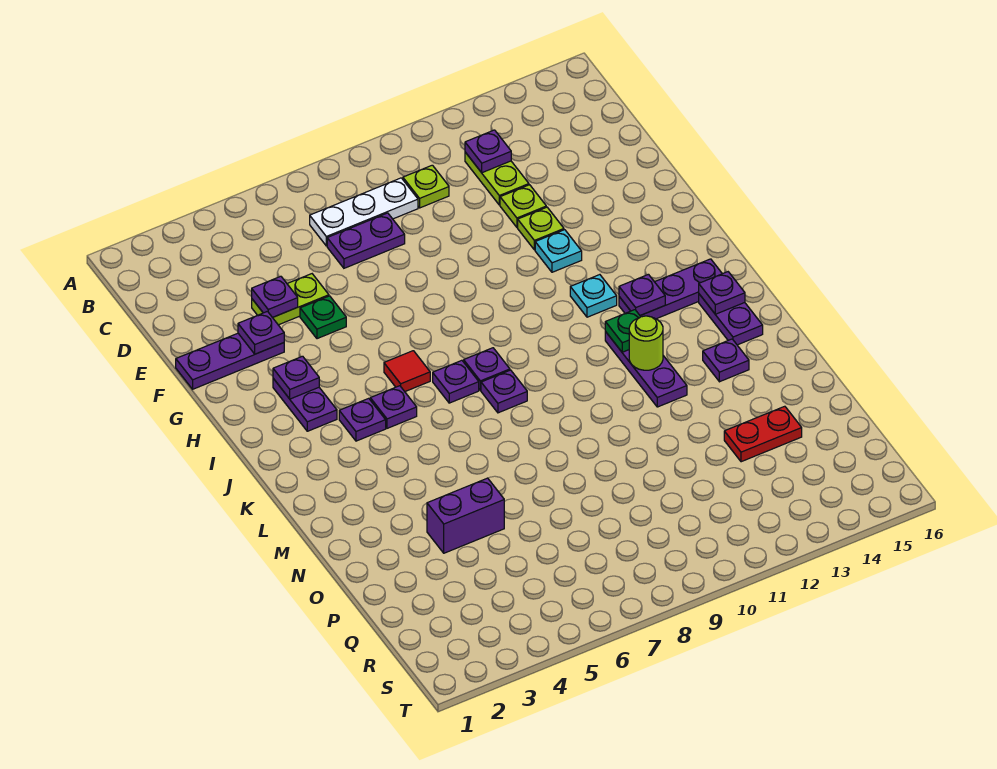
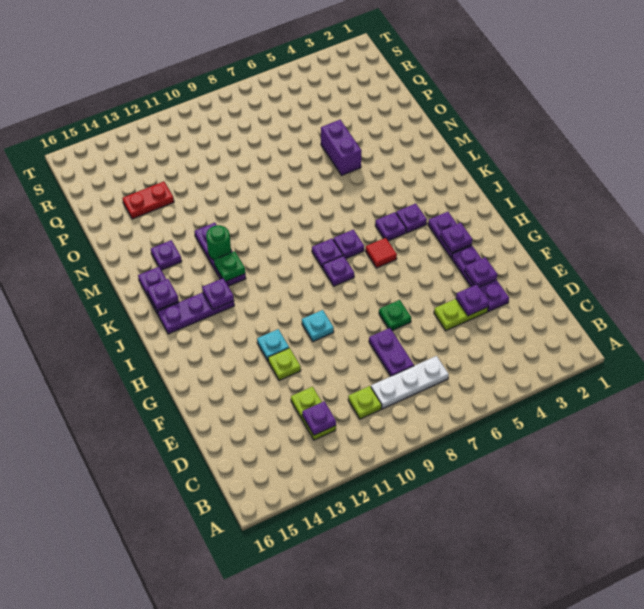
purple plate D7:D8 level 1 -> purple plate D8:E8 level 1
lime plate E12 level 1 -> none
purple plate F1:F3 level 1 -> purple plate E3:G3 level 1
green plate F5 level 1 -> green plate F7 level 1
cyan plate I12 level 1 -> cyan plate G10 level 1
purple plate K8 level 1 -> purple plate I8 level 1
lime round brick L12 level 2 -> green round brick L12 level 2
purple brick O4:O5 level 1 -> purple brick N5:O5 level 1

